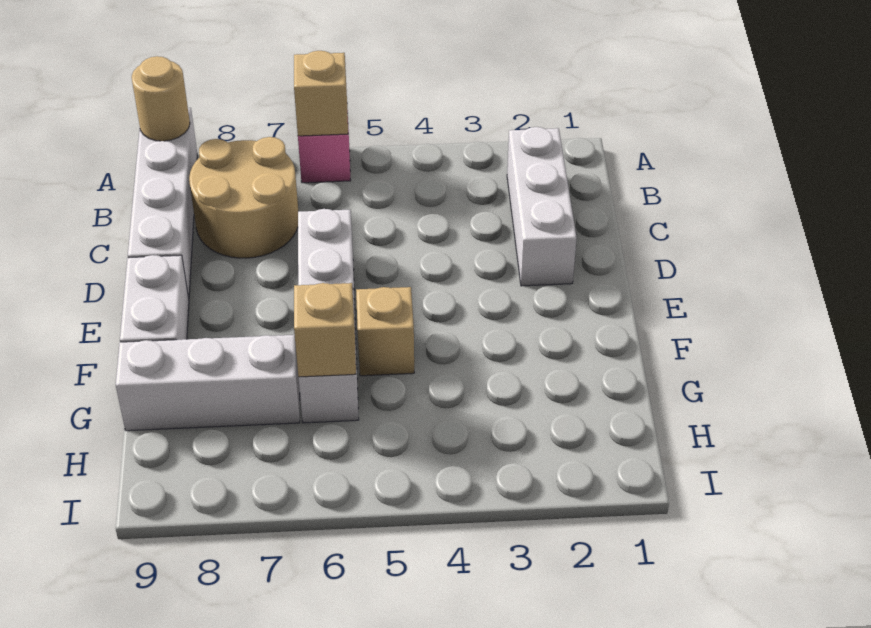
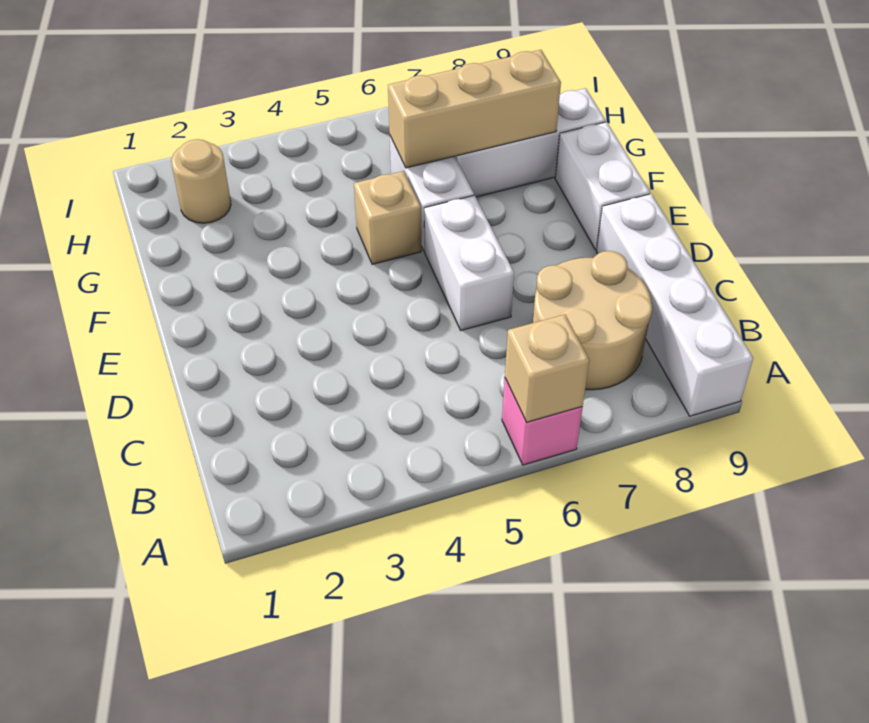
tan round brick A9 level 2 -> tan round brick H2 level 1
white brick B2:D2 level 1 -> none
tan brick G6 level 2 -> tan brick G6:G8 level 2

